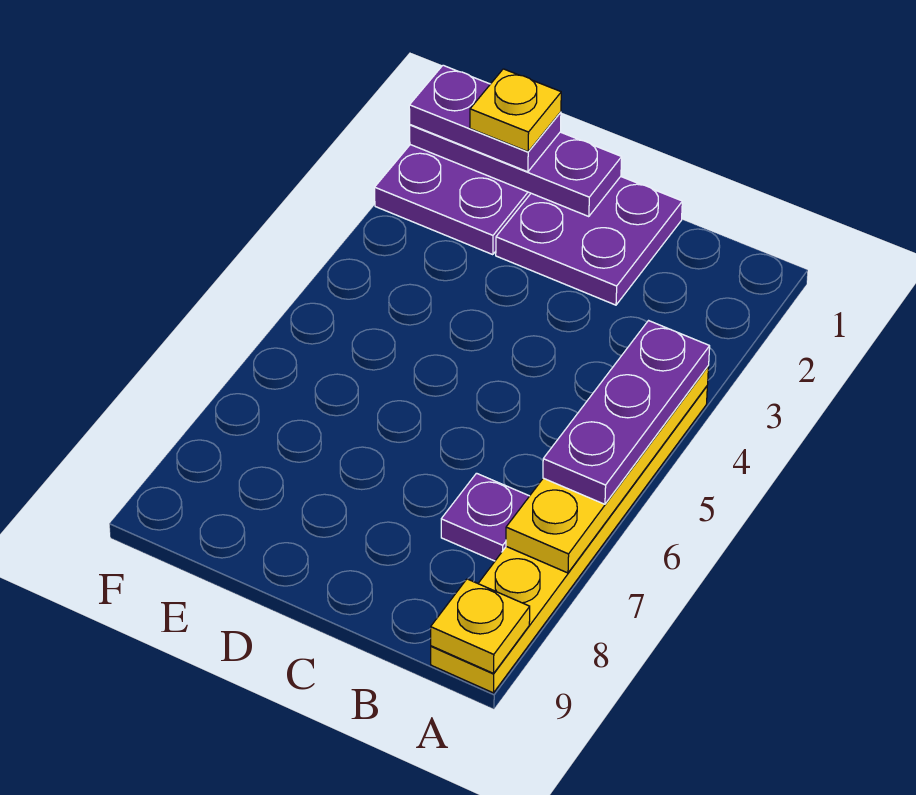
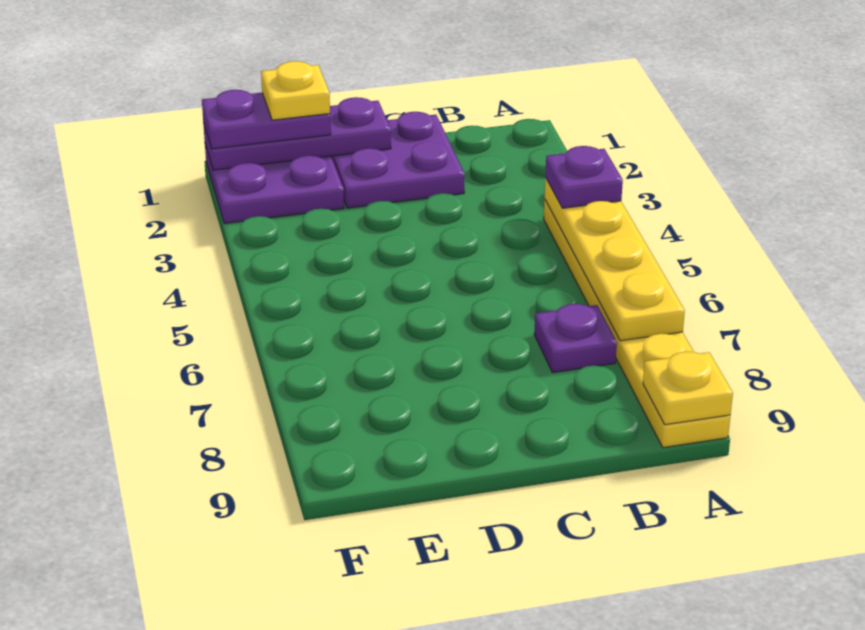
purple plate A4:A6 level 3 -> purple plate A4 level 3

